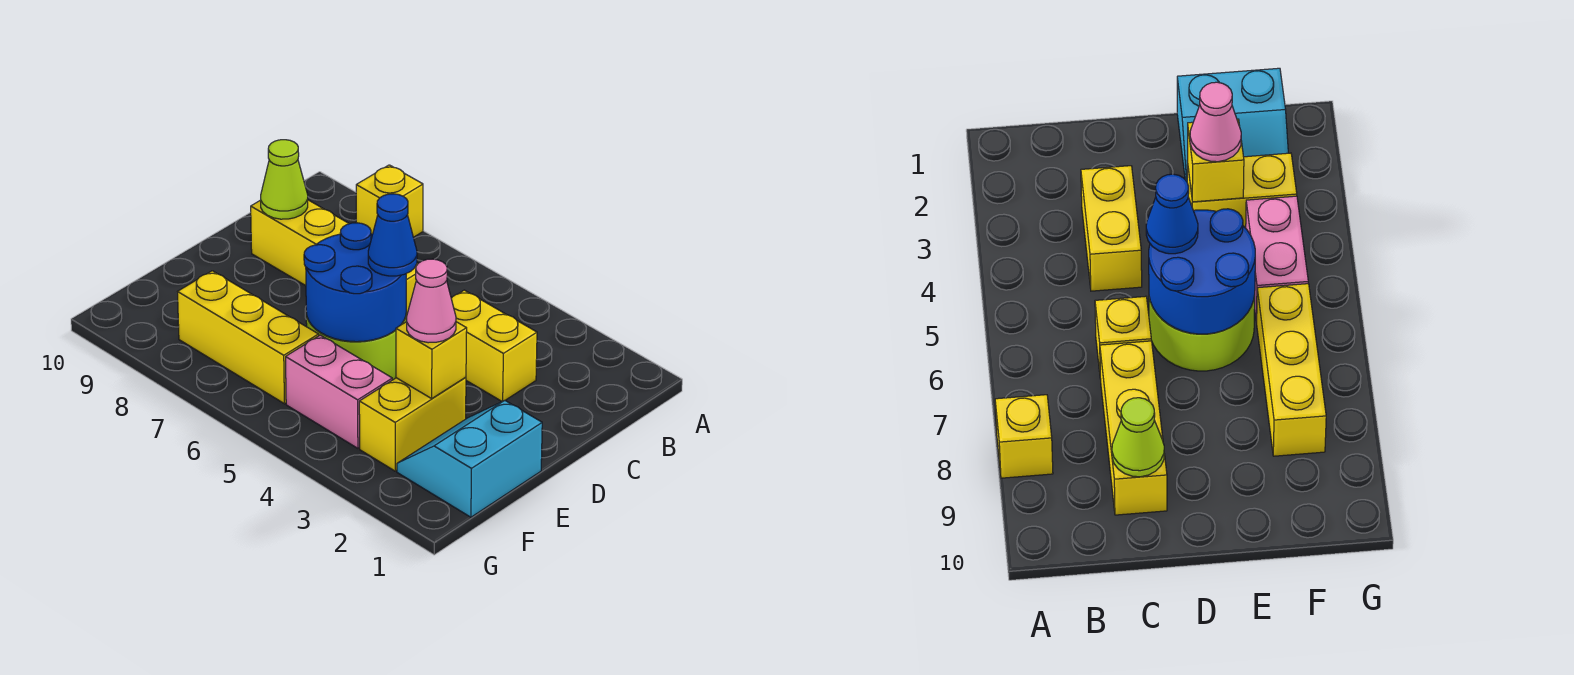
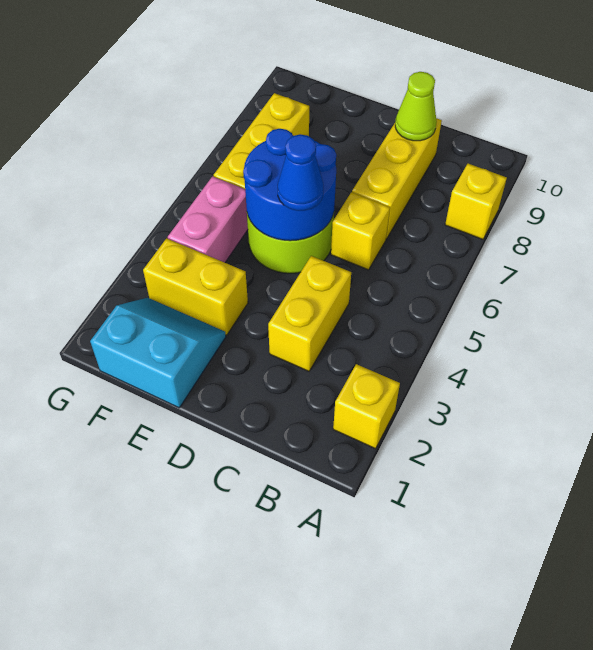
yellow brick E3 level 2 -> yellow brick A2 level 1
pink cone E3 level 3 -> none

